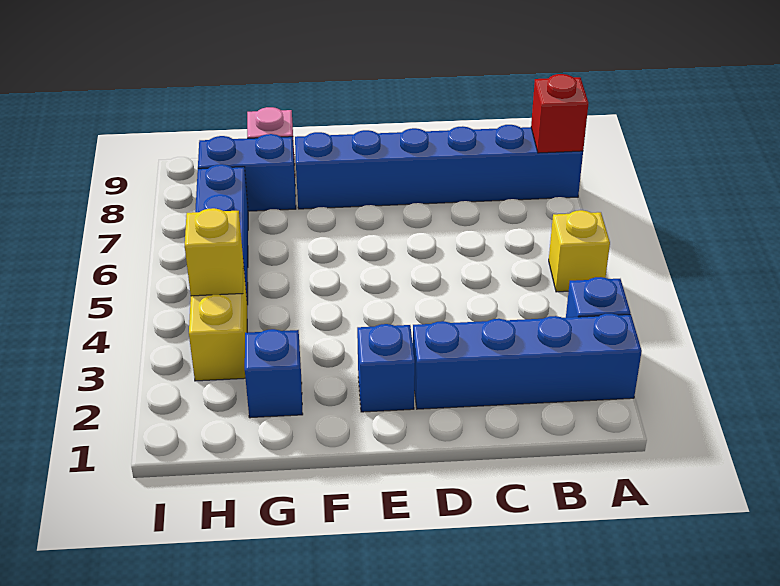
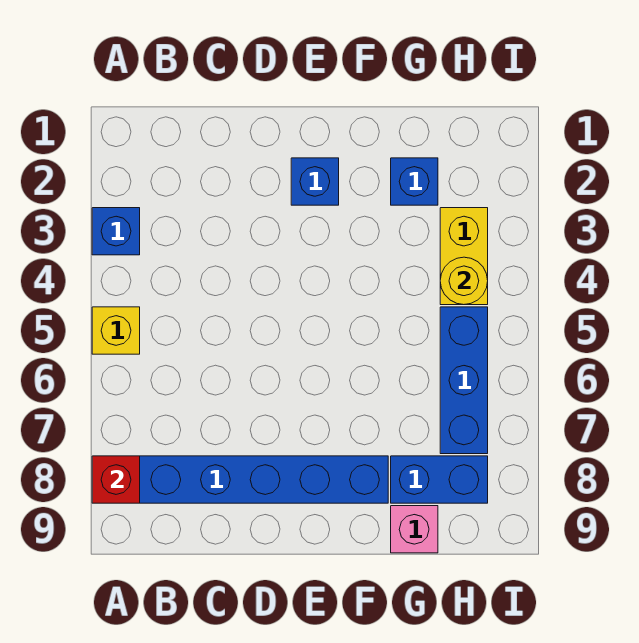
blue brick A2:D2 level 1 -> none
yellow brick H4 level 2 -> yellow round brick H4 level 2

